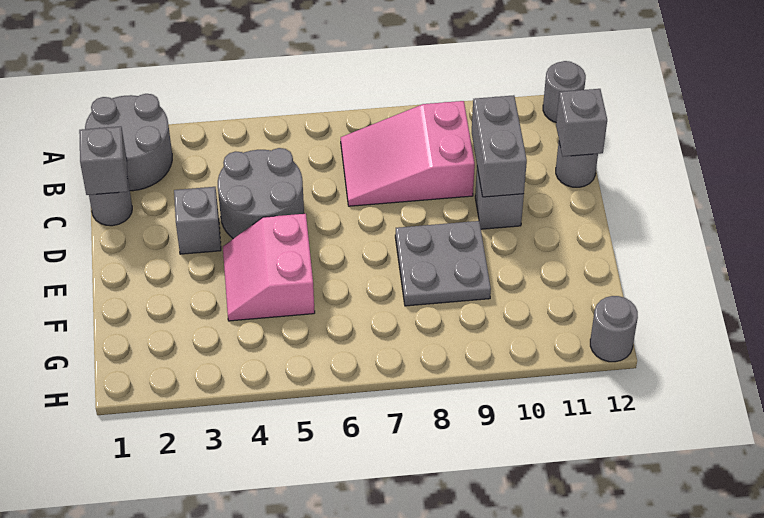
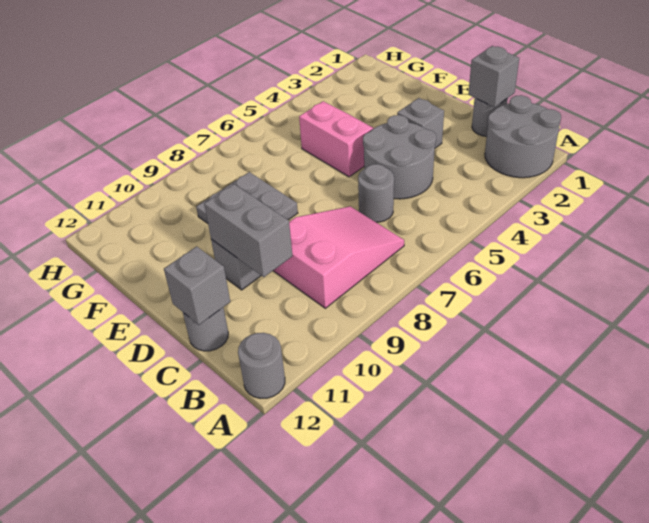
grey round brick H12 level 1 -> grey round brick C6 level 1

